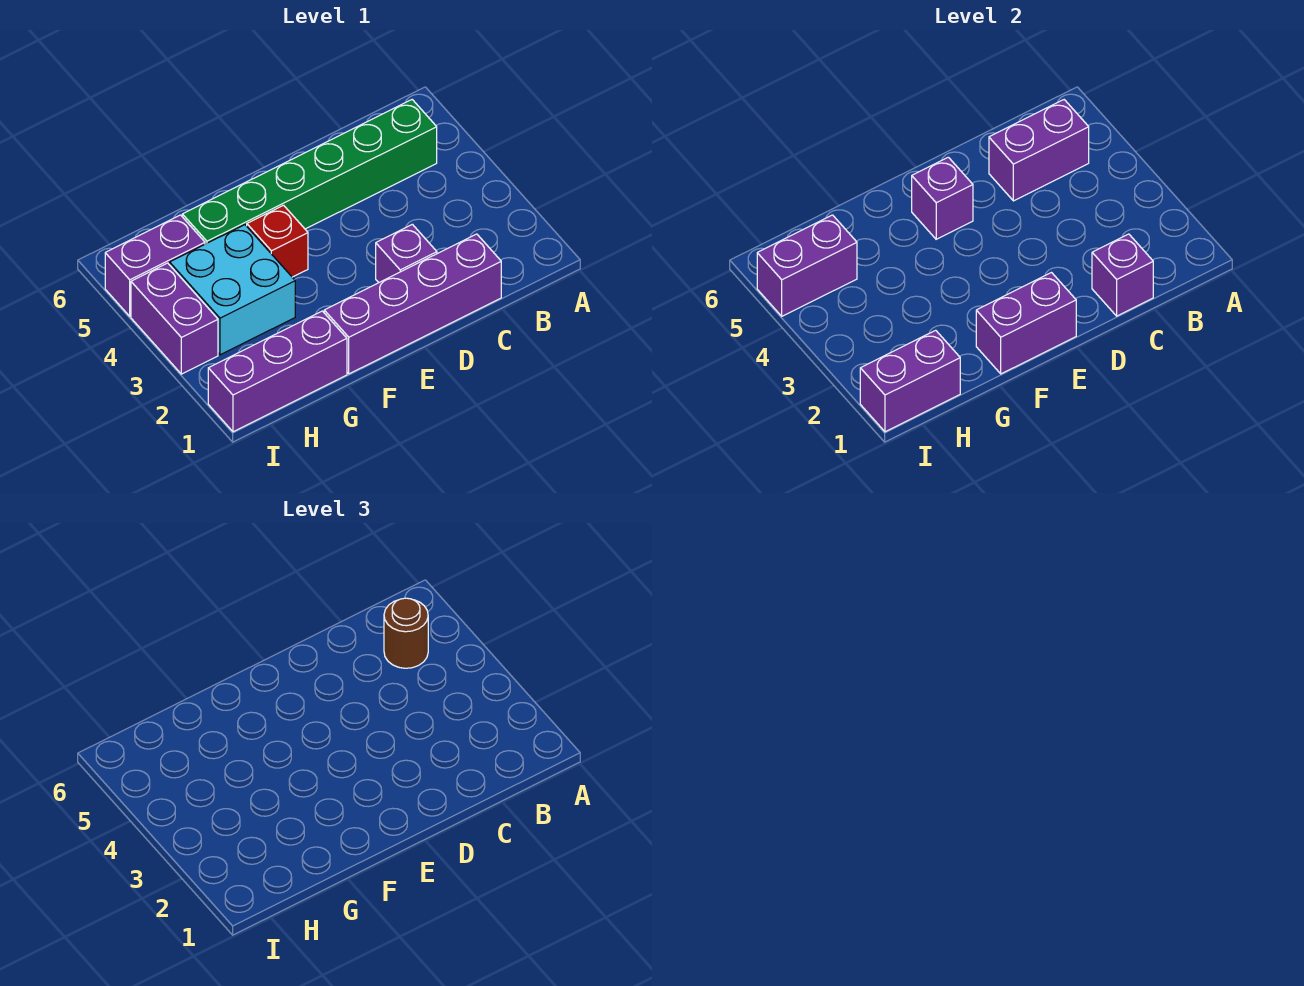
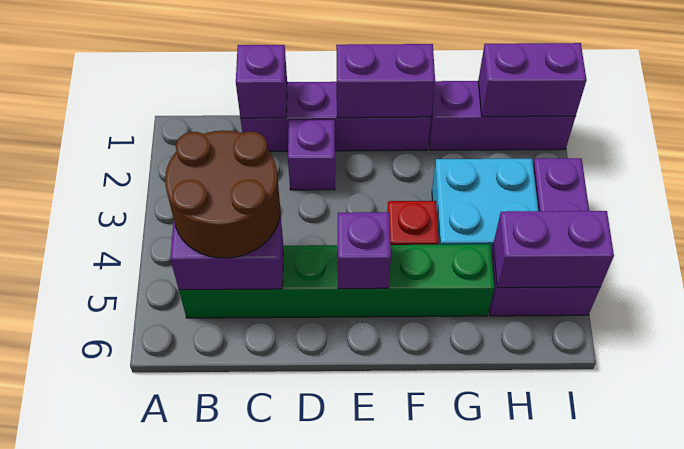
brown round brick B5 level 3 -> brown round brick B4:C5 level 3

